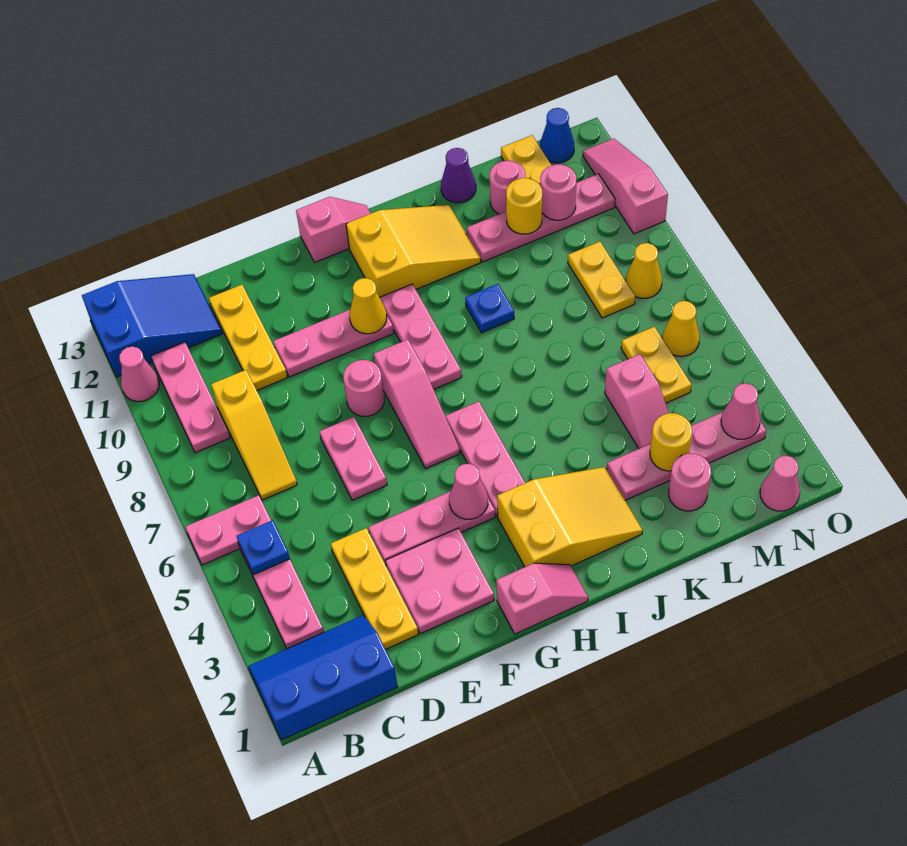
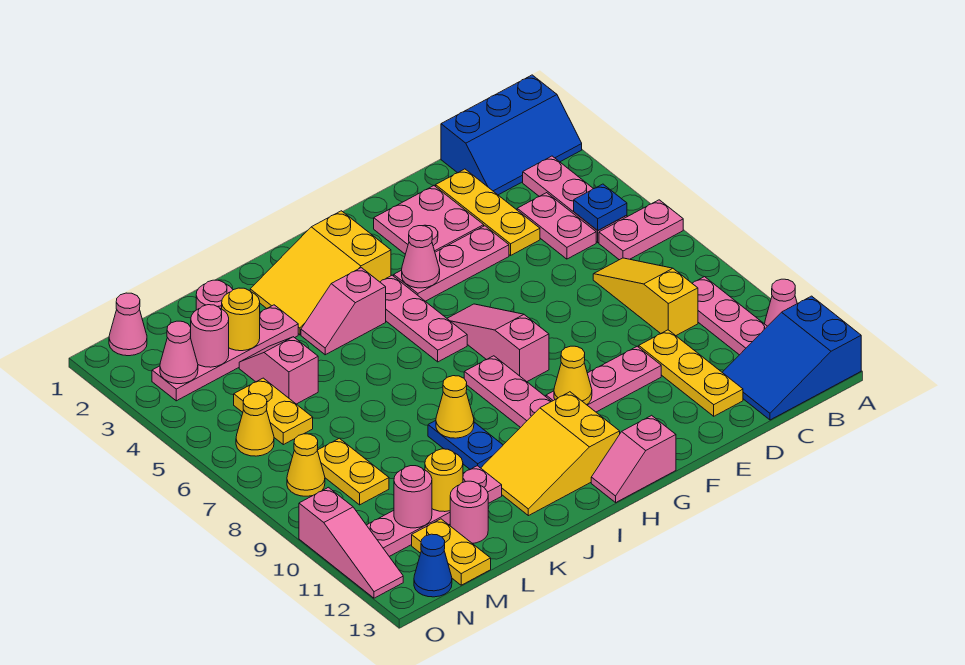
pink plate E6:E7 level 1 -> pink plate C4:C5 level 1
pink round brick F8 level 1 -> pink round brick M3 level 2
pink slope G1:H1 level 1 top G -> pink slope I4:J4 level 1 top I
blue plate J9 level 1 -> blue plate J9:J10 level 1
none -> yellow cone J9 level 2
purple cone K13 level 1 -> none

